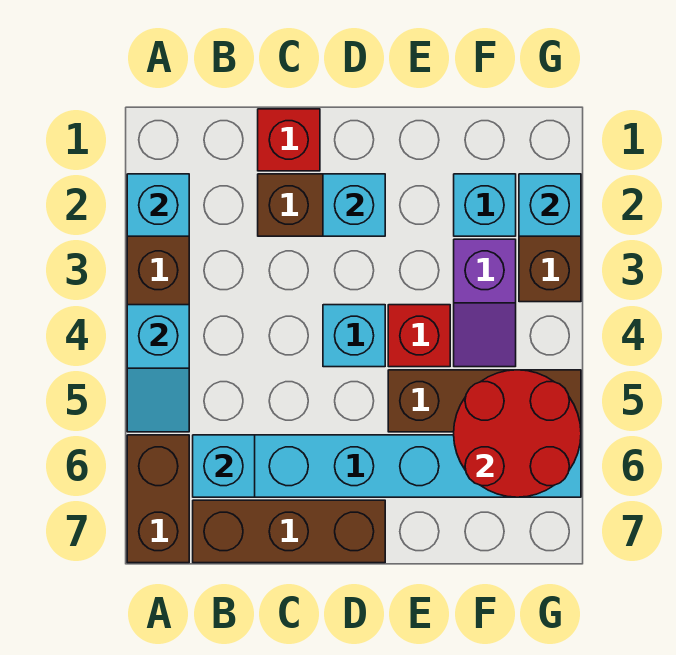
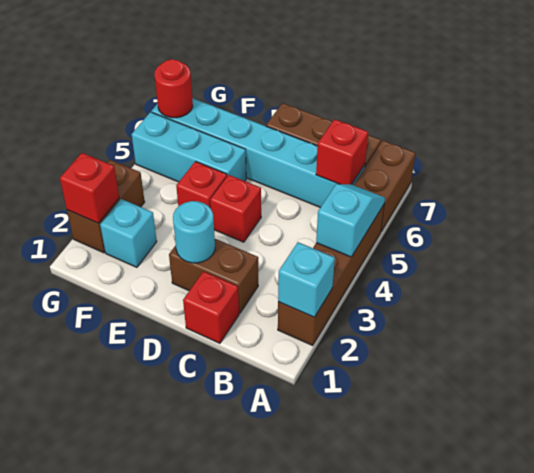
cyan brick B6 level 2 -> red brick B6 level 2
cyan brick D2 level 2 -> cyan round brick D2 level 2
cyan brick D4 level 1 -> red brick D4 level 1
brown brick E5:G5 level 1 -> cyan brick E5:G5 level 1
purple slope F3:F4 level 1 top 3 -> none
red round brick F5:G6 level 2 -> red round brick G6 level 2
cyan brick G2 level 2 -> red brick G2 level 2

